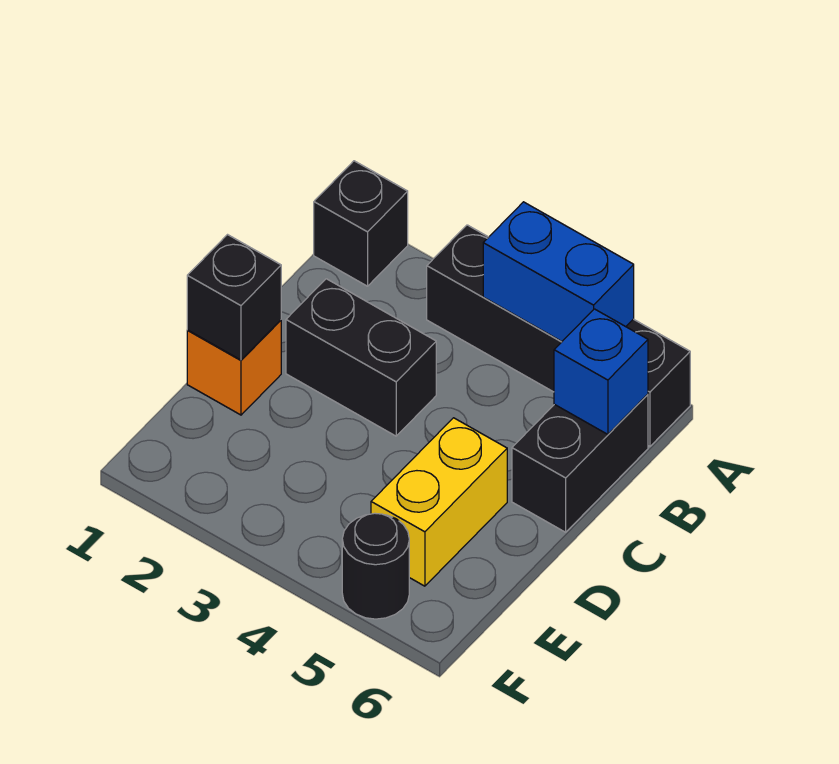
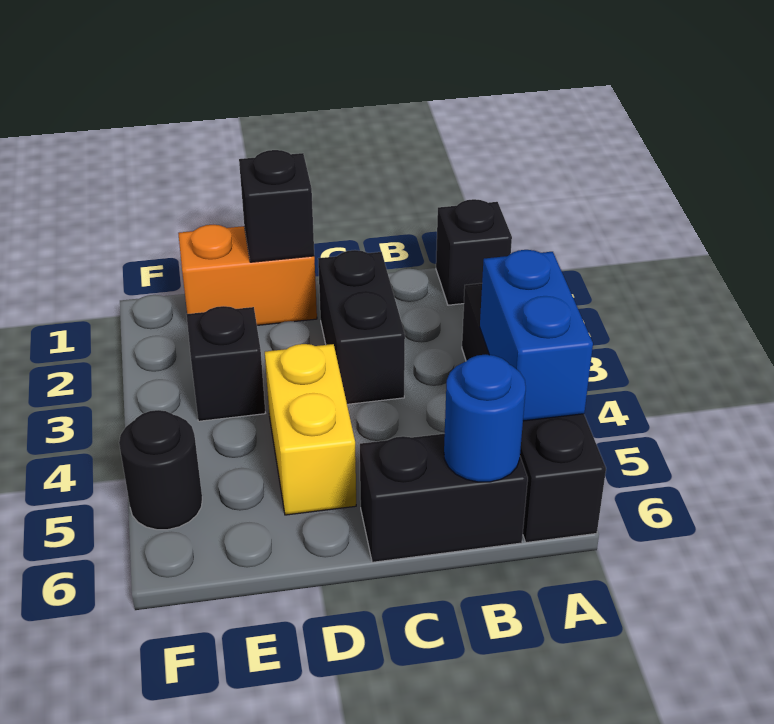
blue brick B6 level 2 -> blue round brick B6 level 2
orange brick D1 level 1 -> orange brick D1:E1 level 1
yellow brick D5:E5 level 1 -> yellow brick D4:D5 level 1
none -> black brick E3 level 1

